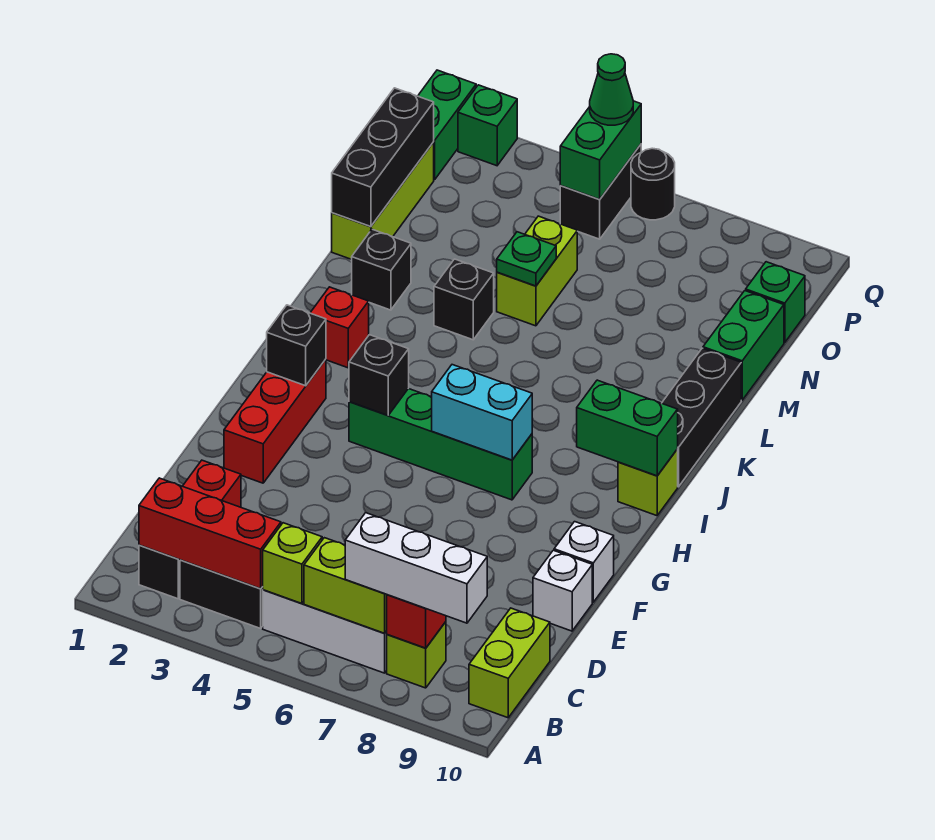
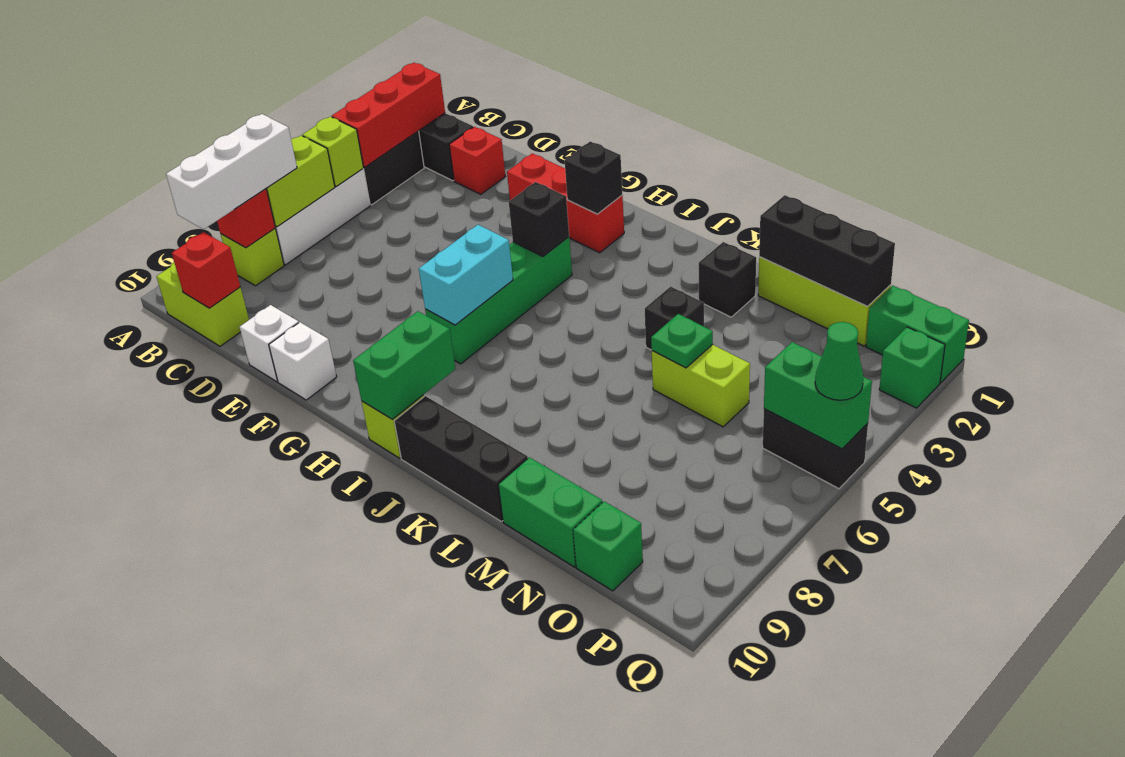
red brick J2 level 1 -> red brick C10 level 2
black round brick Q6 level 1 -> none

